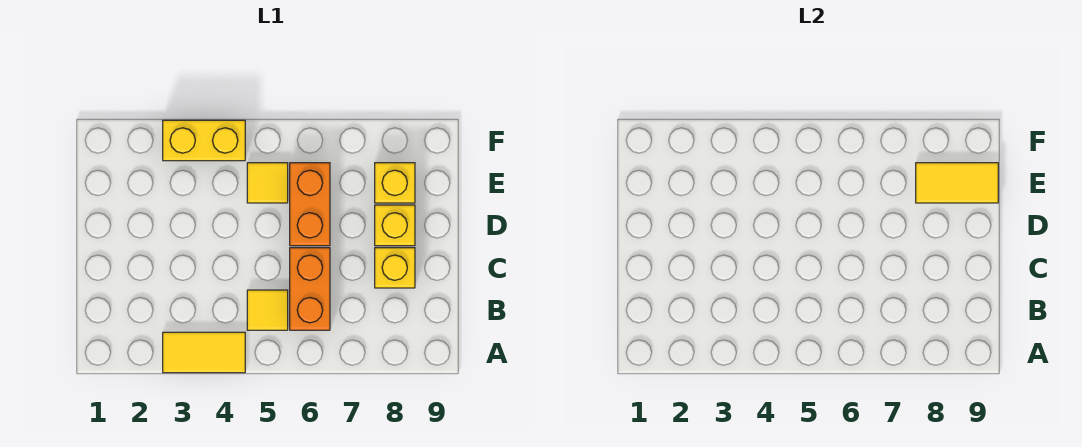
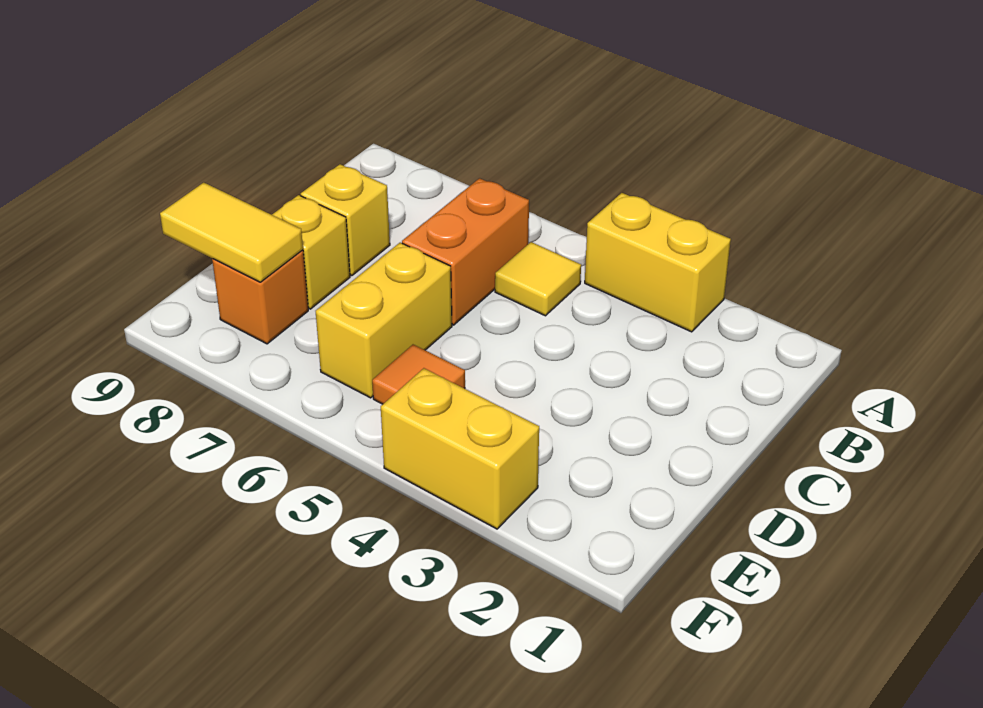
yellow tile A3:A4 level 1 -> yellow brick A3:A4 level 1
orange brick D6:E6 level 1 -> yellow brick D6:E6 level 1
yellow tile E5 level 1 -> orange tile E5 level 1
yellow brick E8 level 1 -> orange brick E8 level 1

